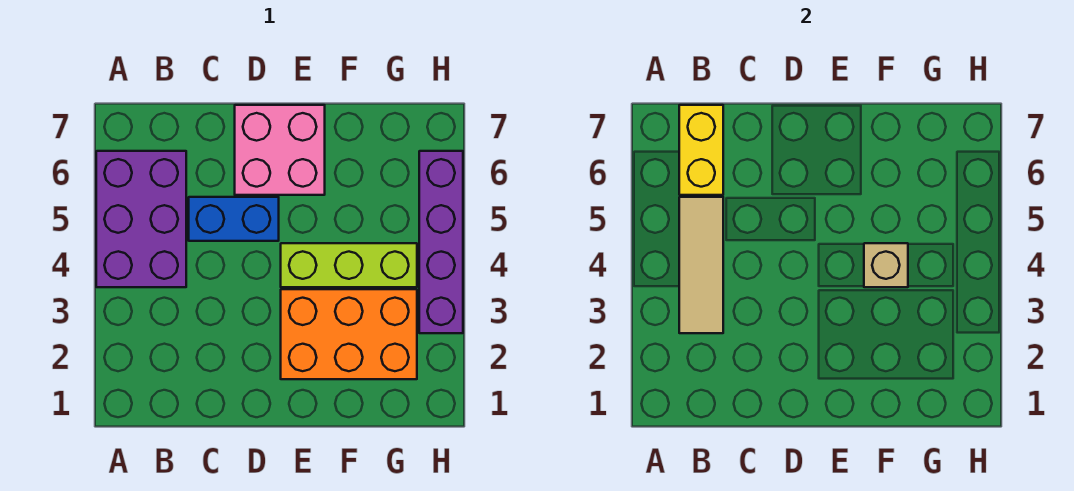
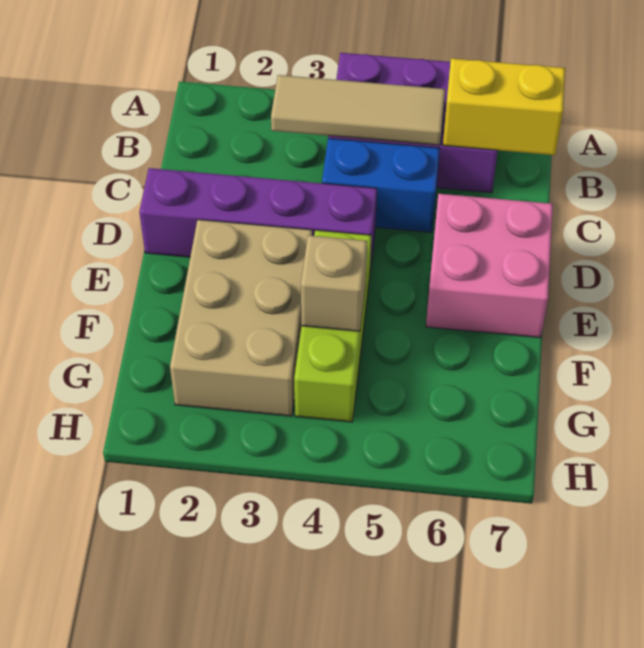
blue brick C5:D5 level 1 -> blue brick C4:C5 level 1
orange brick E2:G3 level 1 -> tan brick E2:G3 level 1
purple brick H3:H6 level 1 -> purple brick D1:D4 level 1

